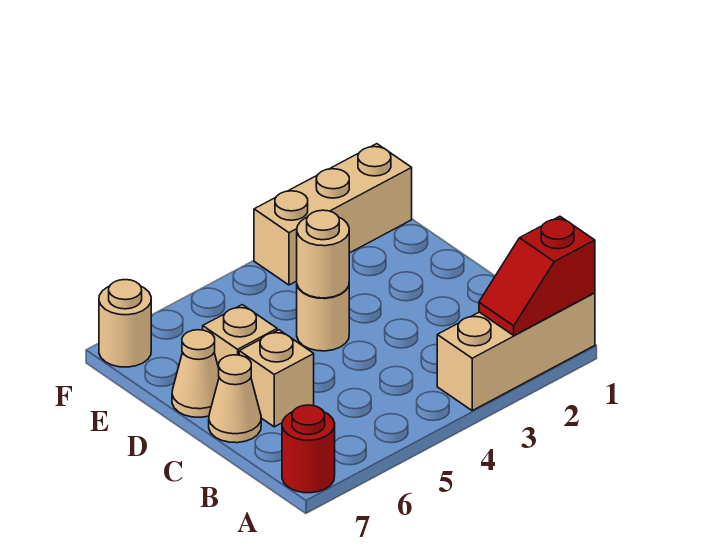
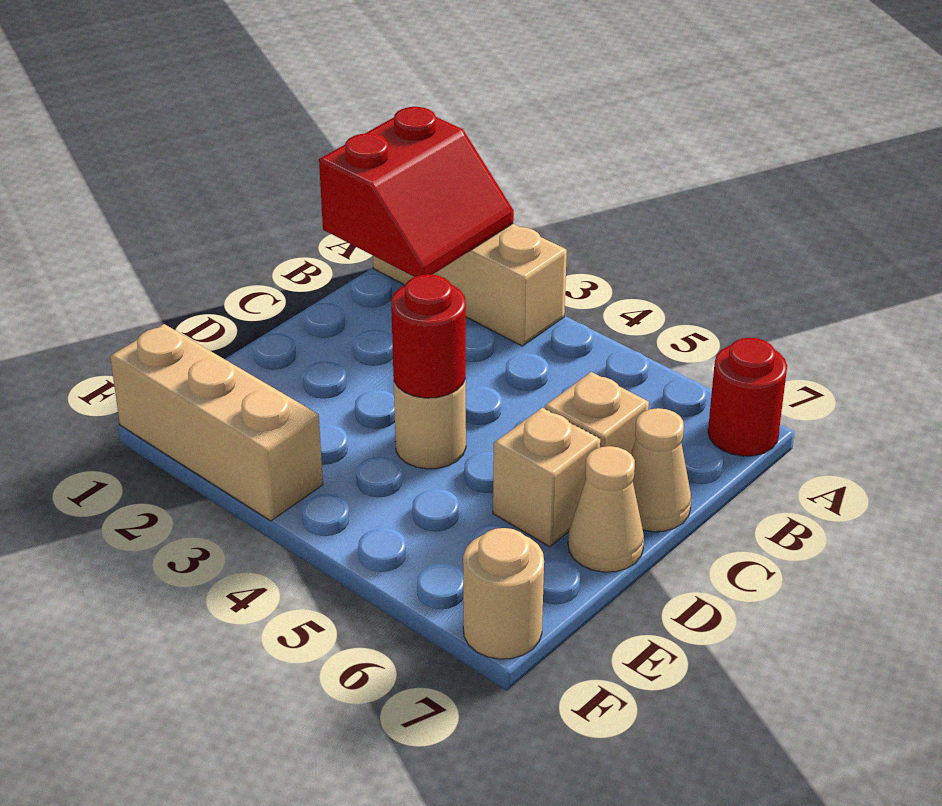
red slope A1:A2 level 2 top 1 -> red slope A1:B2 level 2 top 1
tan round brick D4 level 2 -> red round brick D4 level 2

